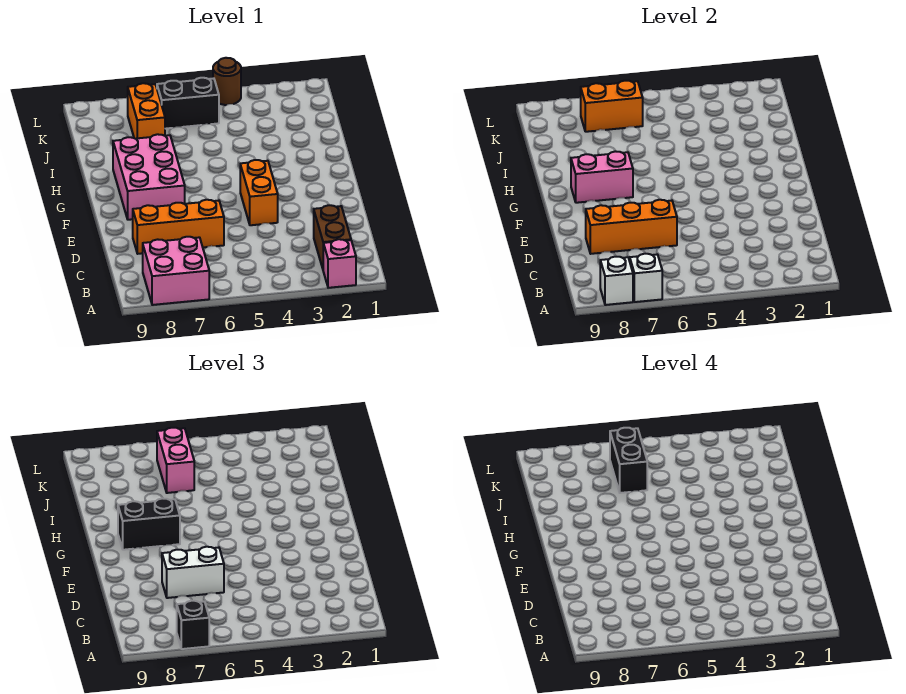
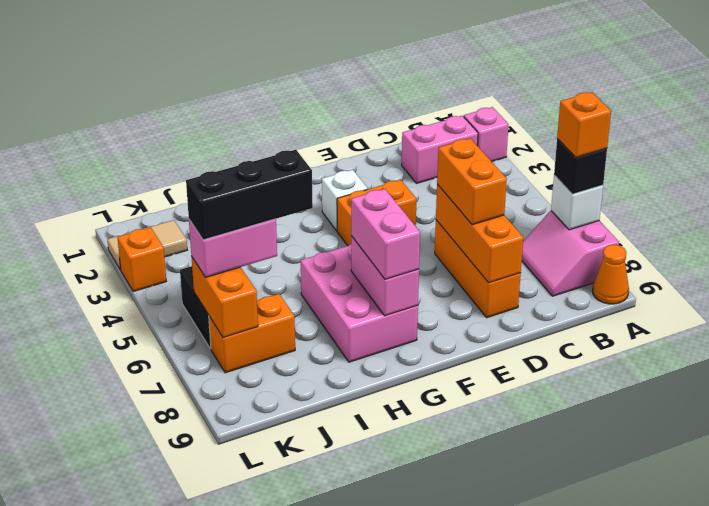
pink brick A7:B8 level 1 -> pink slope A7:B8 level 1 top A
none -> orange brick A7 level 4
white brick A8 level 2 -> white brick F3 level 1
none -> orange cone A9 level 1
brown brick B2:C2 level 1 -> pink brick B2:C2 level 1
white brick D6:D7 level 3 -> orange brick D6:D7 level 3
pink brick F7:H8 level 1 -> pink brick G6:H8 level 1
black brick G7:G8 level 3 -> pink brick G7:G8 level 3
black brick J6:K6 level 4 -> black brick I6:K6 level 4
none -> tan tile K2:L2 level 1
none -> orange brick L3 level 1
brown round brick L4 level 1 -> none

